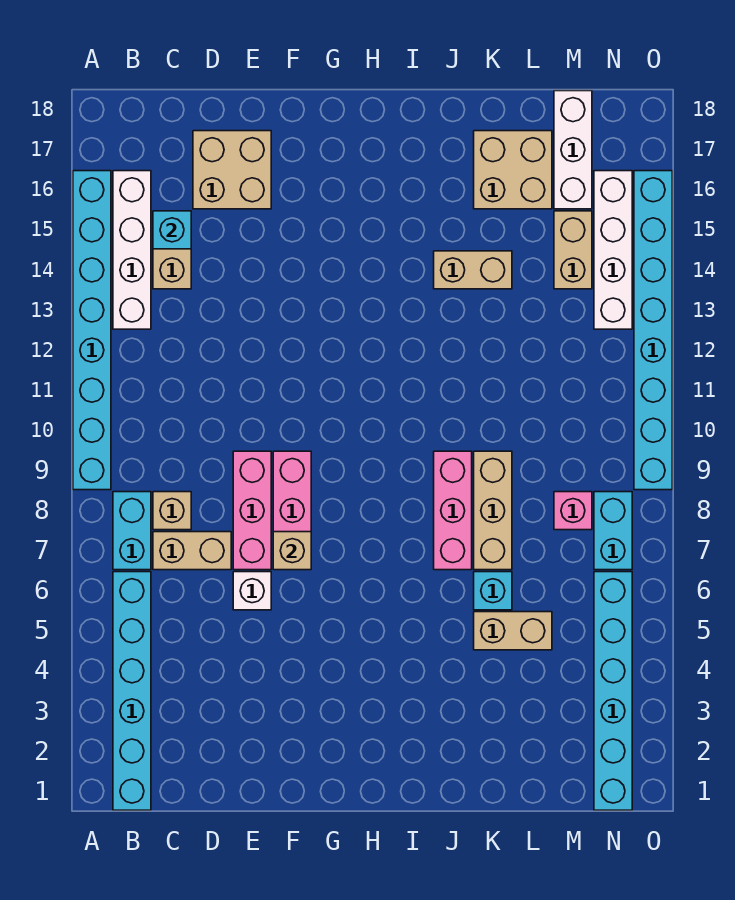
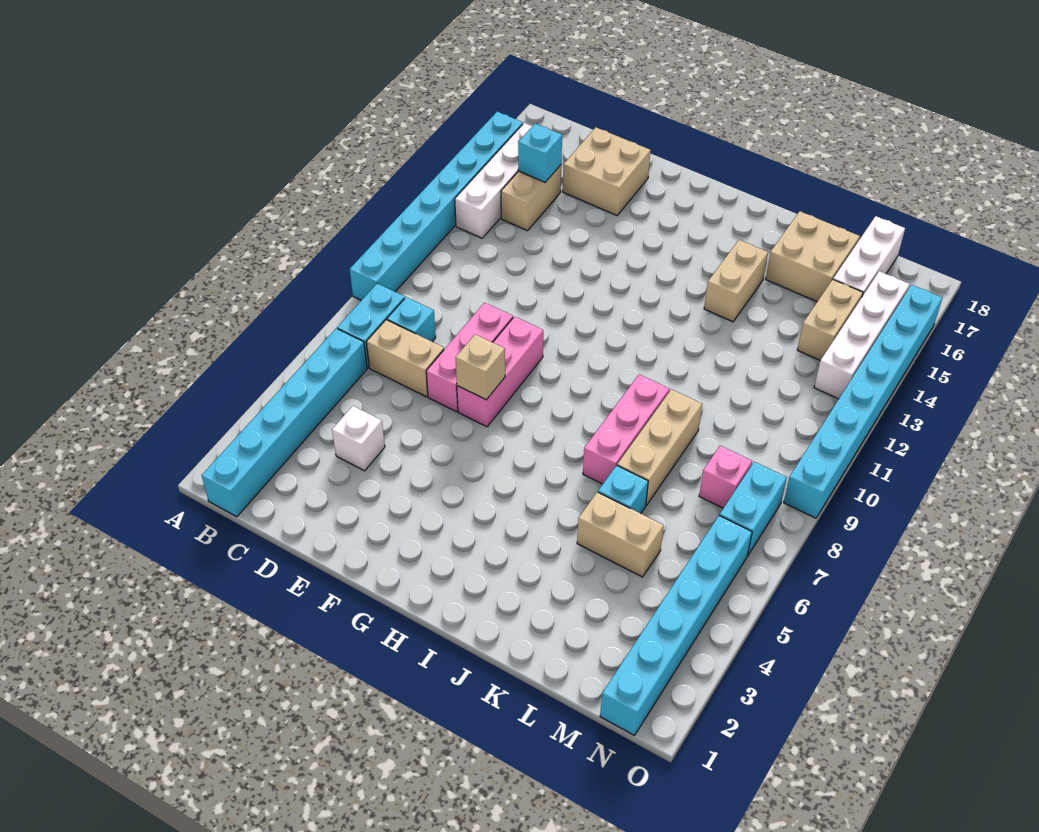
tan brick C8 level 1 -> cyan brick C8 level 1
white brick E6 level 1 -> white brick D4 level 1
tan brick J14:K14 level 1 -> tan brick J14:J15 level 1

